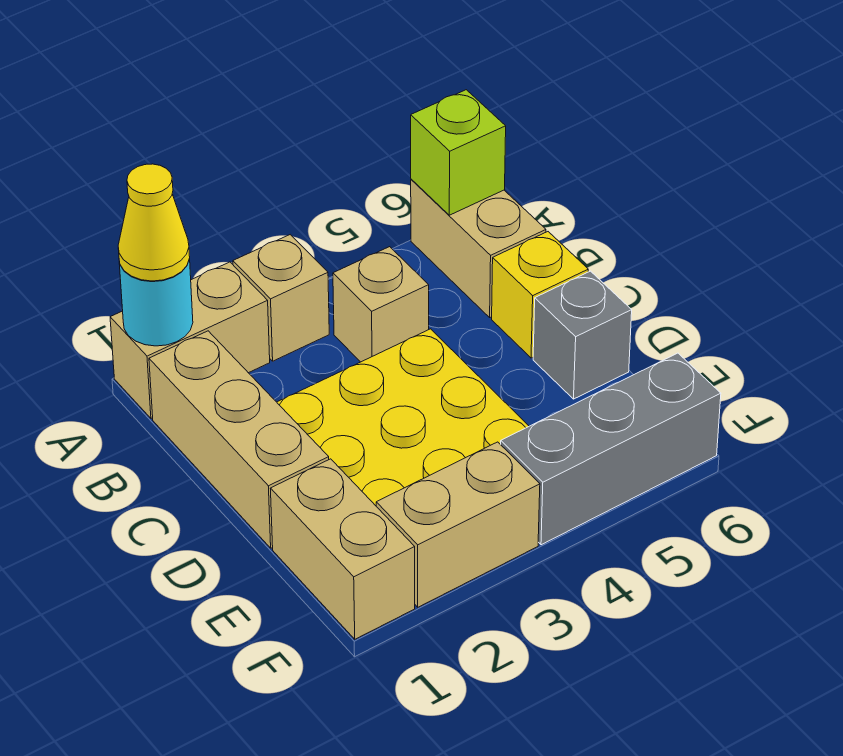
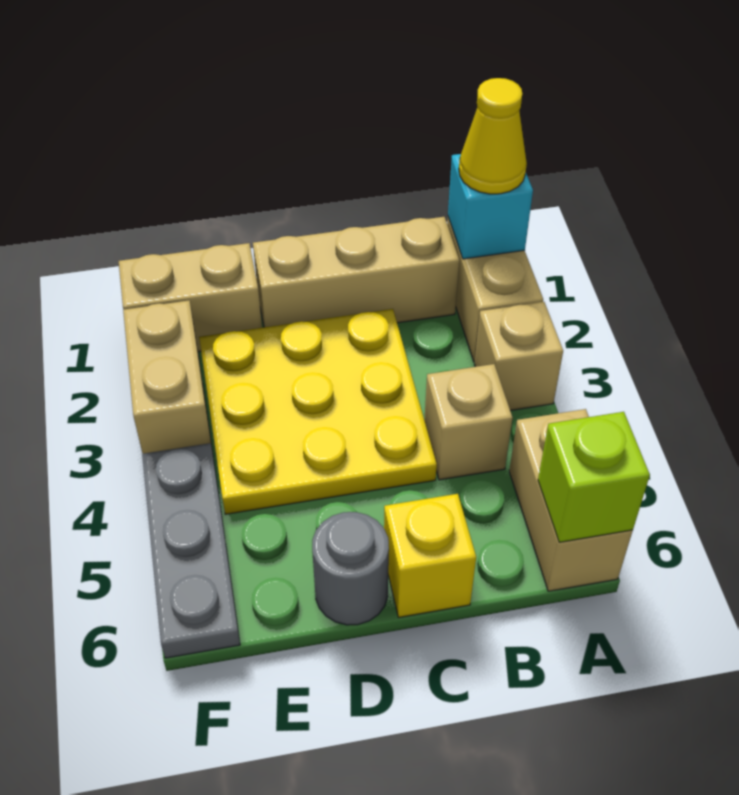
cyan round brick A1 level 2 -> cyan brick A1 level 2
tan brick A6:B6 level 1 -> tan brick A5:A6 level 1
grey brick D6 level 1 -> grey round brick D6 level 1
grey brick F4:F6 level 1 -> grey plate F4:F6 level 1

